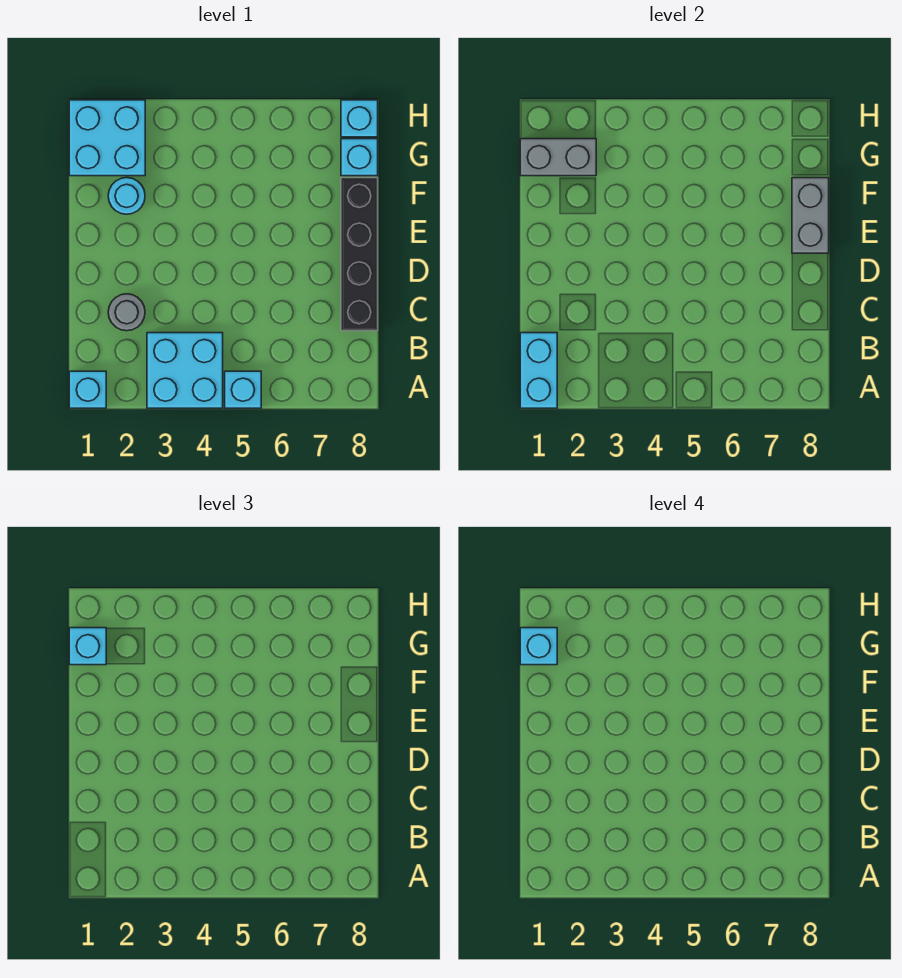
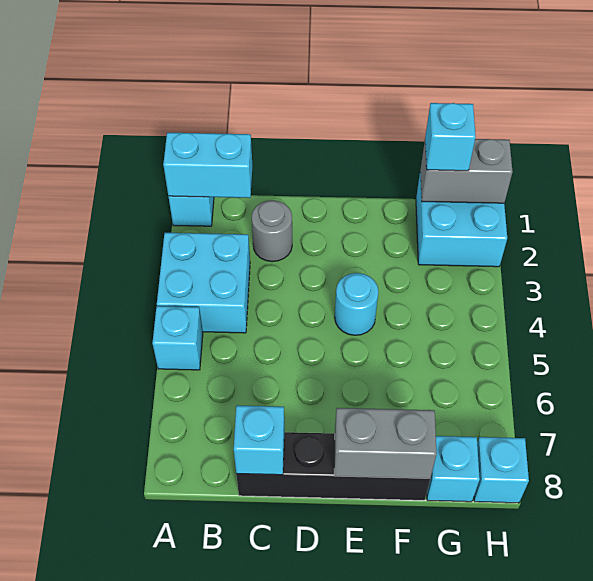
cyan round brick F2 level 1 -> cyan round brick E4 level 1
grey brick G1:G2 level 2 -> grey brick G1:H1 level 2
cyan brick G1 level 4 -> cyan brick C8 level 2

